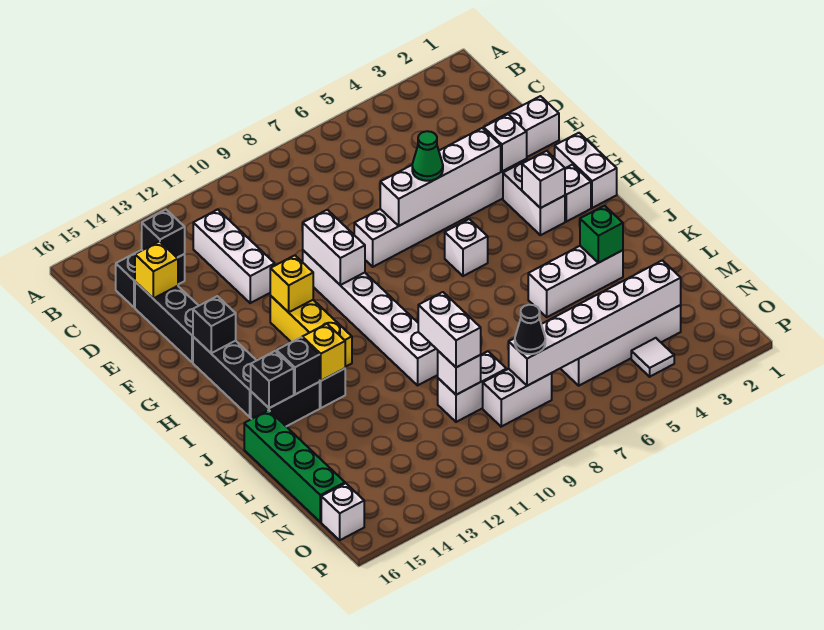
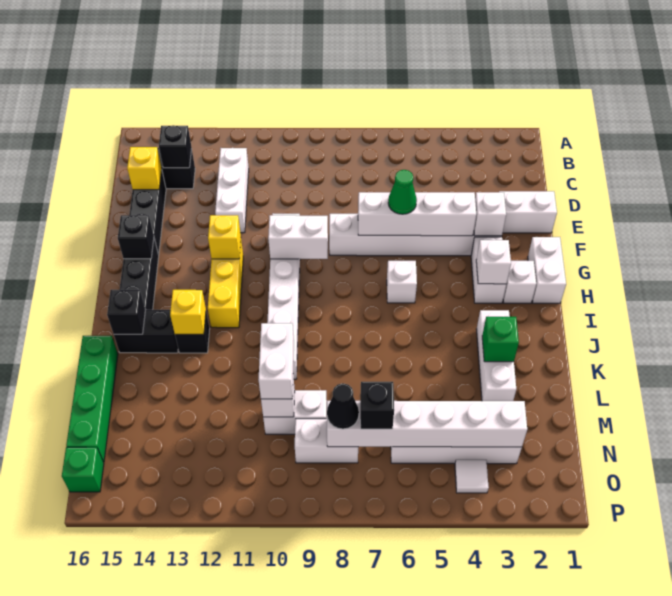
white brick F10:G10 level 2 -> white brick G9:G10 level 2
black brick J14 level 2 -> black brick N7 level 3
white brick K3:K5 level 1 -> white brick J3:L3 level 1
white brick O16 level 1 -> green brick O16 level 1

